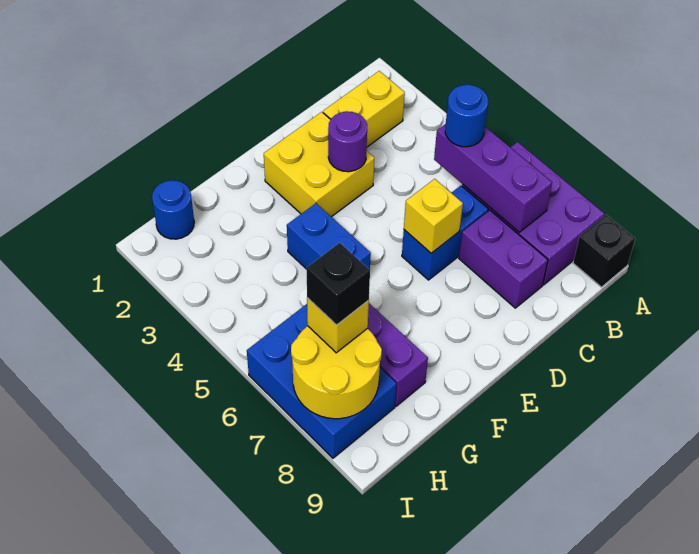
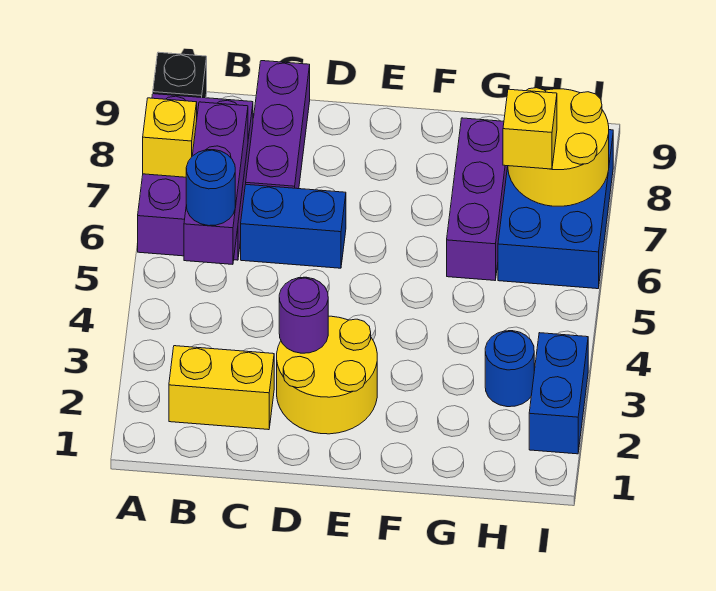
purple brick C7:C8 level 1 -> purple brick C7:C9 level 1
yellow brick D2:E3 level 1 -> yellow round brick D2:E3 level 1
yellow brick D6 level 2 -> yellow brick A7 level 2
blue brick F4:F5 level 1 -> blue brick I2:I3 level 1
blue round brick H1 level 1 -> blue round brick H3 level 1
black brick H7 level 4 -> none

